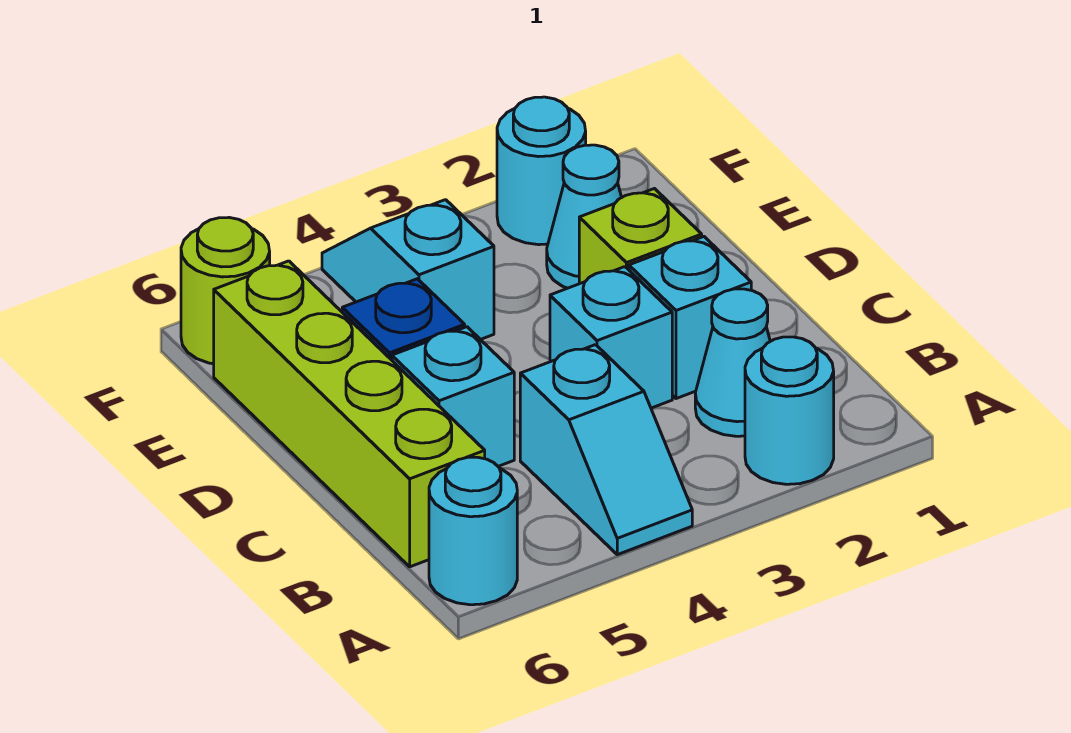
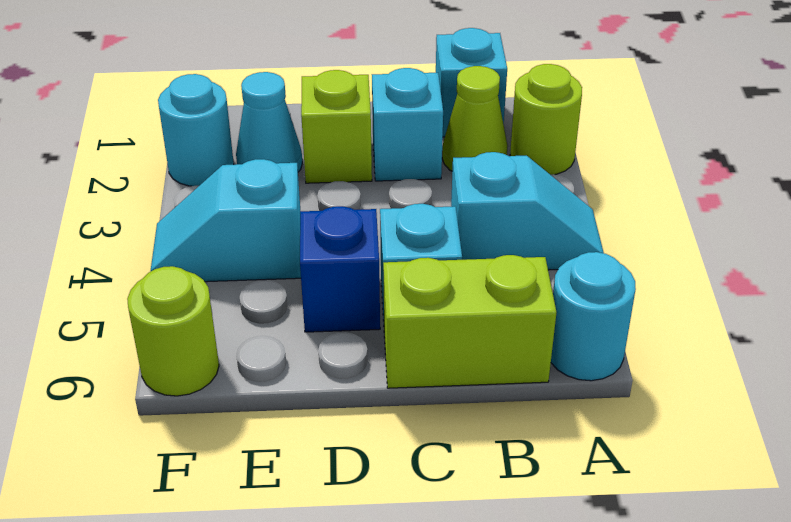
cyan round brick A2 level 1 -> lime round brick A2 level 1
cyan cone B2 level 1 -> lime cone B2 level 1
lime brick B6:E6 level 1 -> lime brick B6:C6 level 1
cyan brick C3 level 1 -> cyan brick B1 level 1

